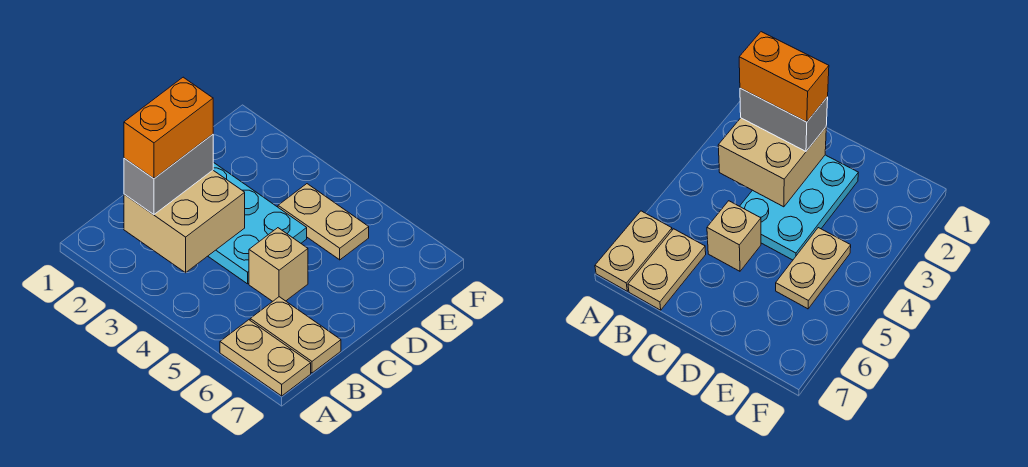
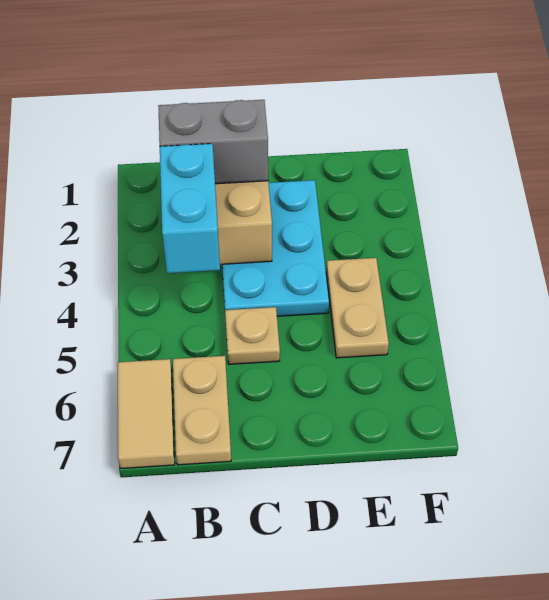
tan plate A6:A7 level 1 -> tan tile A6:A7 level 1
orange brick B2:C2 level 4 -> none
none -> cyan brick B3:B4 level 3
tan brick C5 level 1 -> tan plate C5 level 1

